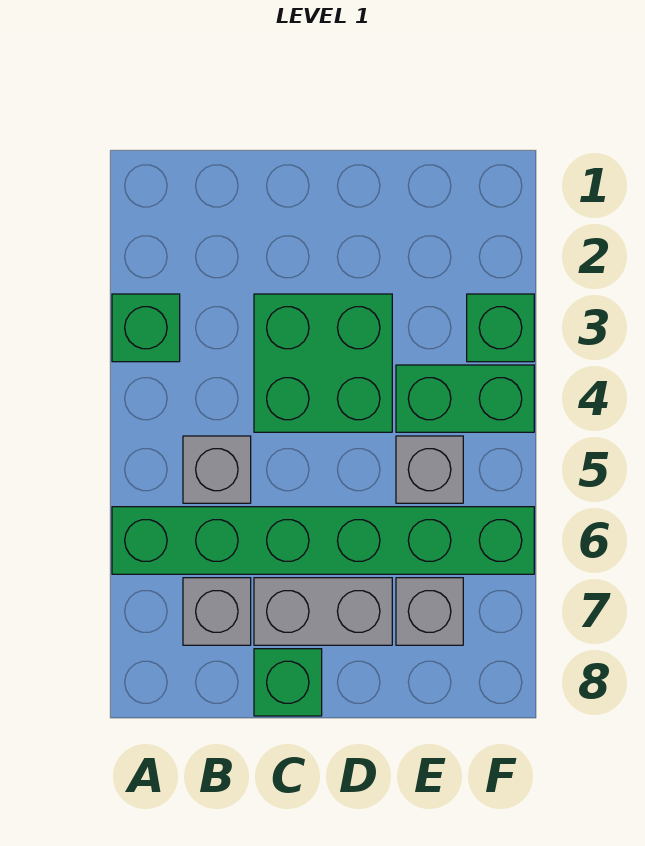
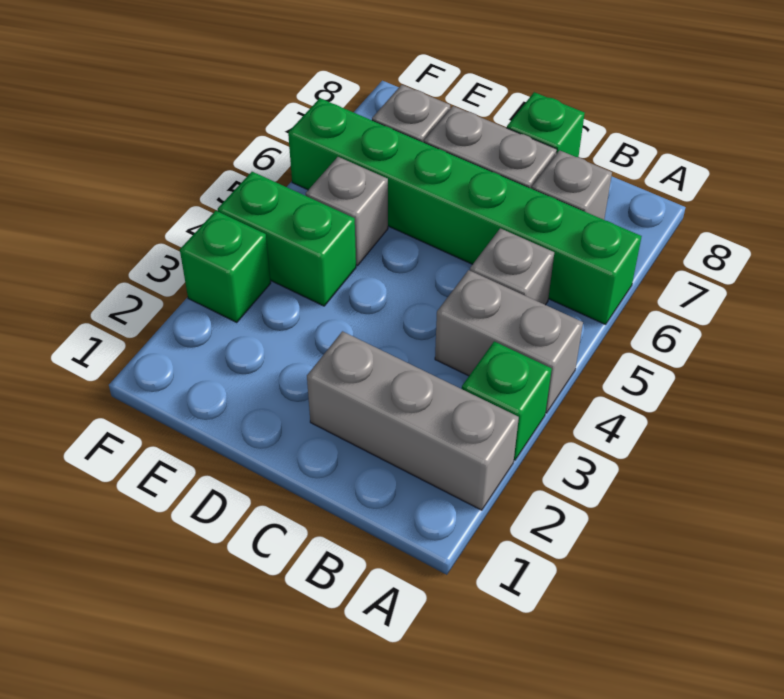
none -> grey brick A2:C2 level 1
none -> grey brick A4:B4 level 1
green brick C3:D4 level 1 -> none

